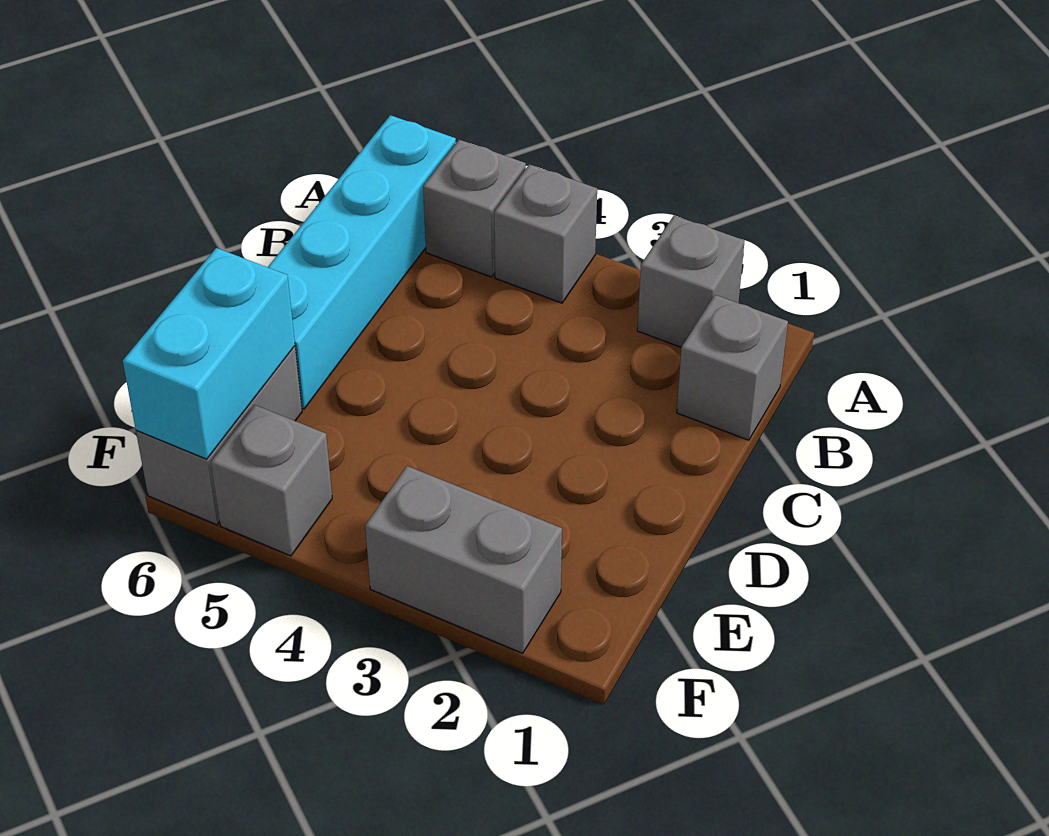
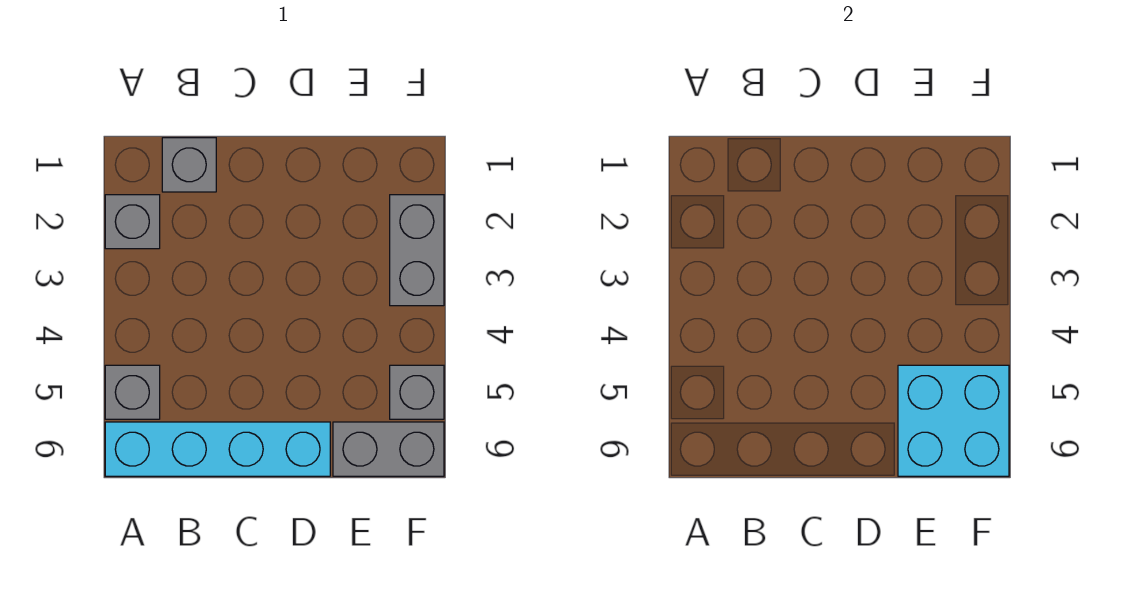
grey brick A4 level 1 -> none
cyan brick E6:F6 level 2 -> cyan brick E5:F6 level 2

